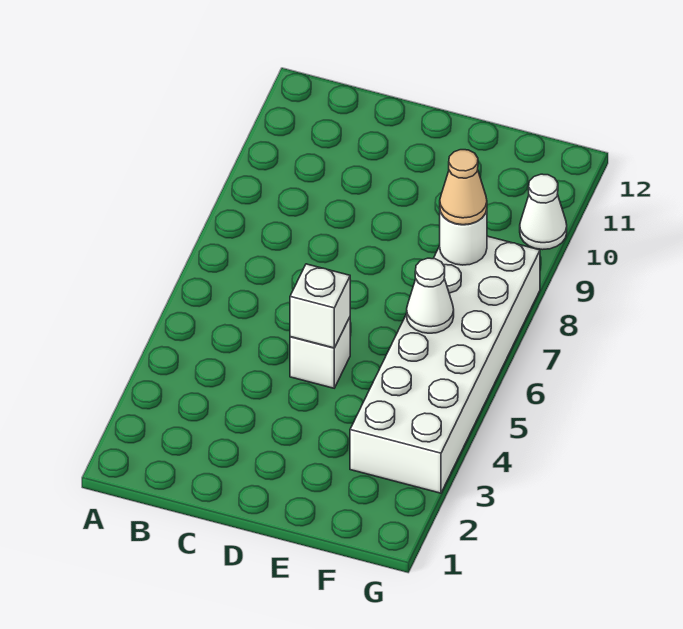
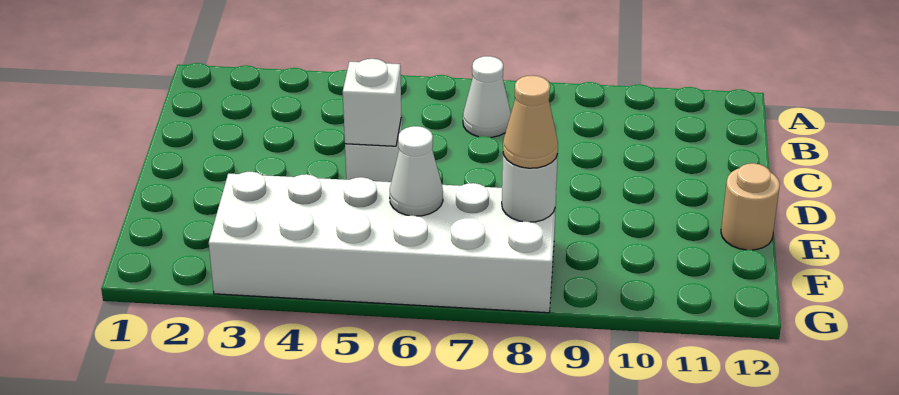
none -> tan round brick E12 level 1
white cone G10 level 1 -> white cone B7 level 1

